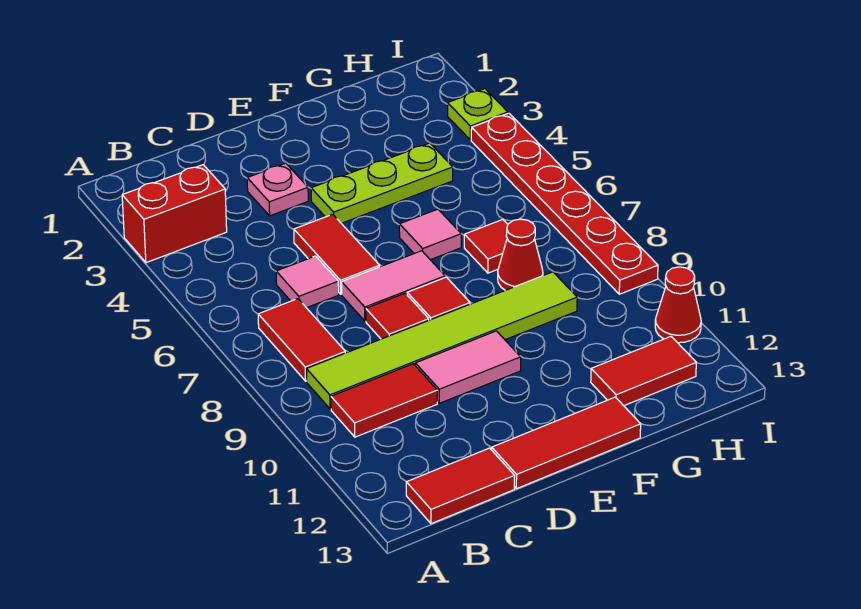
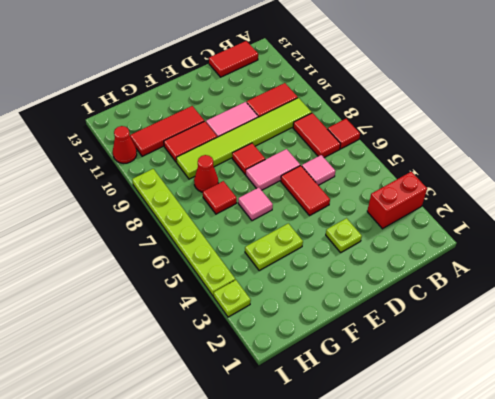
pink plate D3 level 1 -> lime plate D3 level 1
red tile D8 level 1 -> red tile A7 level 1
red tile D13:F13 level 1 -> red tile F11:H11 level 1
lime plate E4:G4 level 1 -> lime plate F4:G4 level 1
red tile G12:H12 level 1 -> red tile F10:G10 level 1
red plate I4:I9 level 1 -> lime plate I4:I9 level 1

